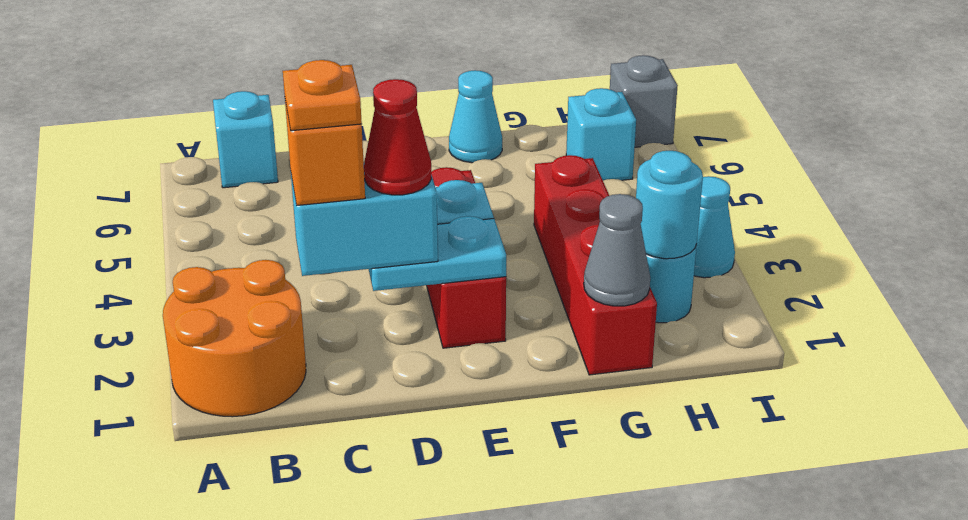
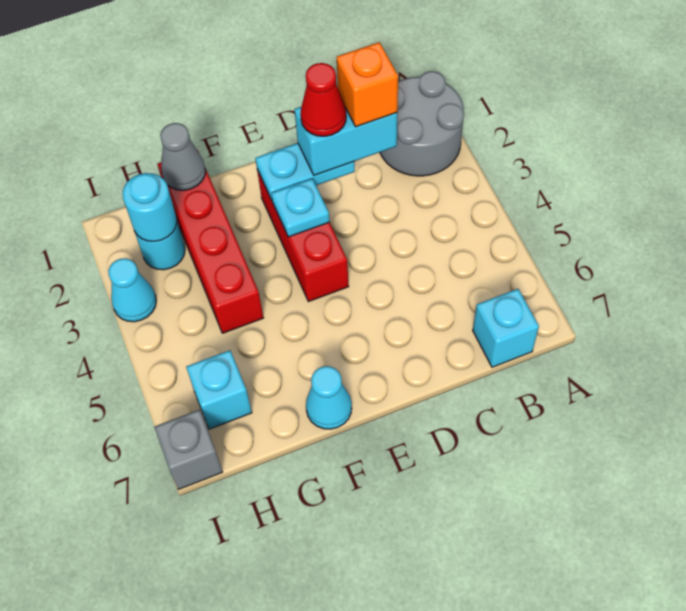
orange round brick A1:B2 level 1 -> grey round brick A1:B2 level 1
orange plate C2 level 5 -> none

